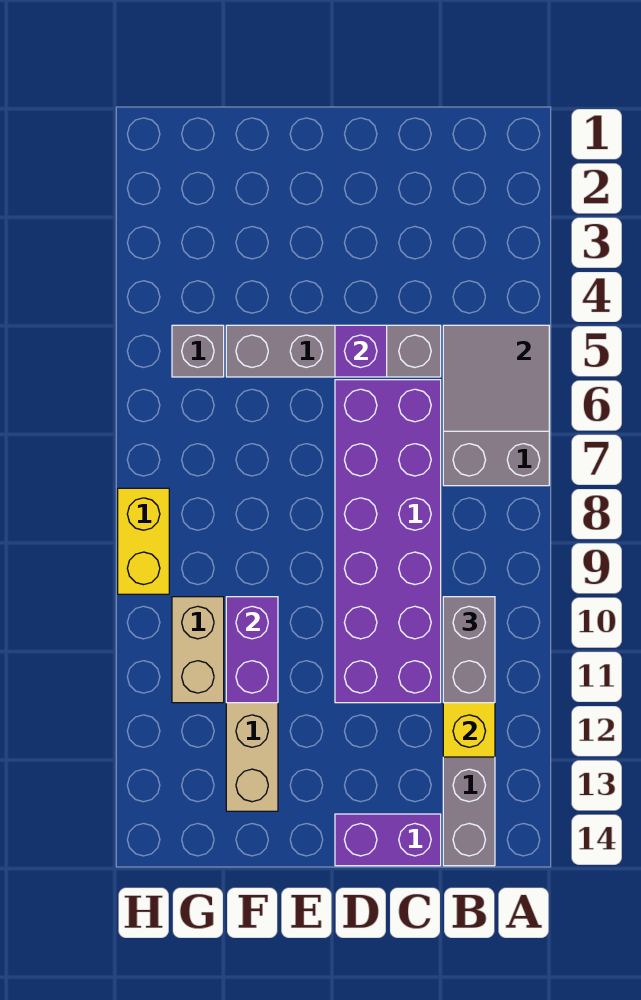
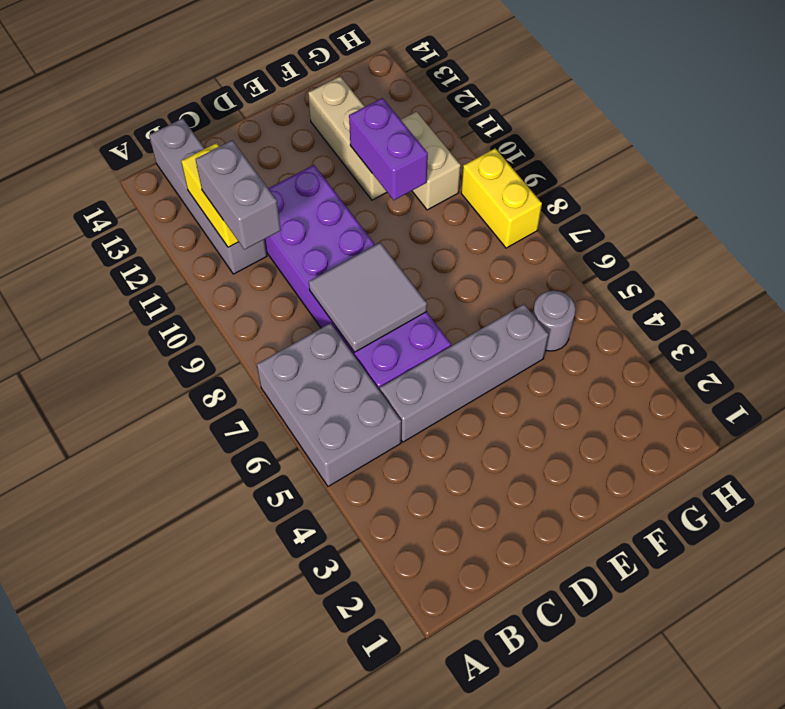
grey tile A5:B6 level 2 -> grey tile C7:D8 level 2
purple brick C14:D14 level 1 -> none
purple brick D5 level 2 -> none
grey brick G5 level 1 -> grey round brick G5 level 1

